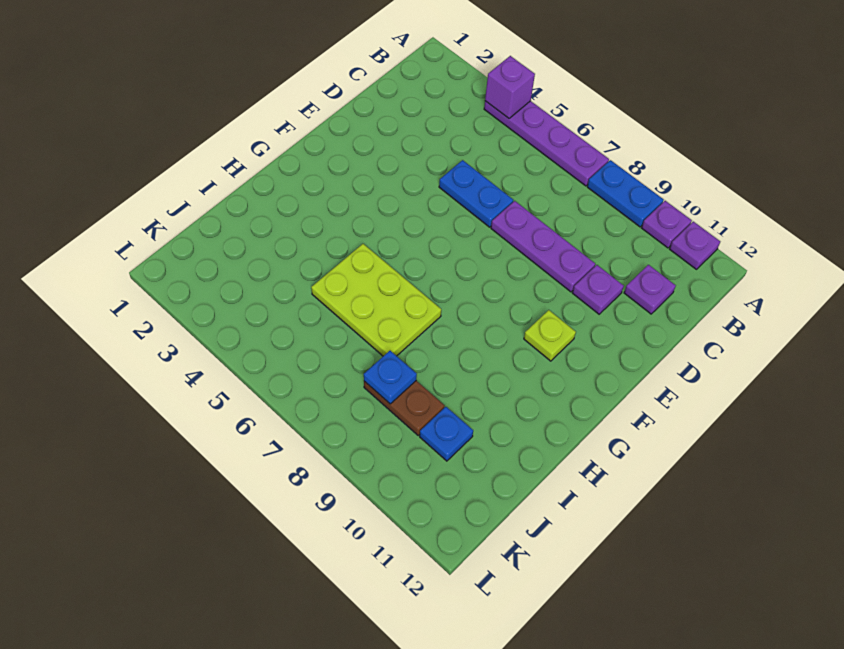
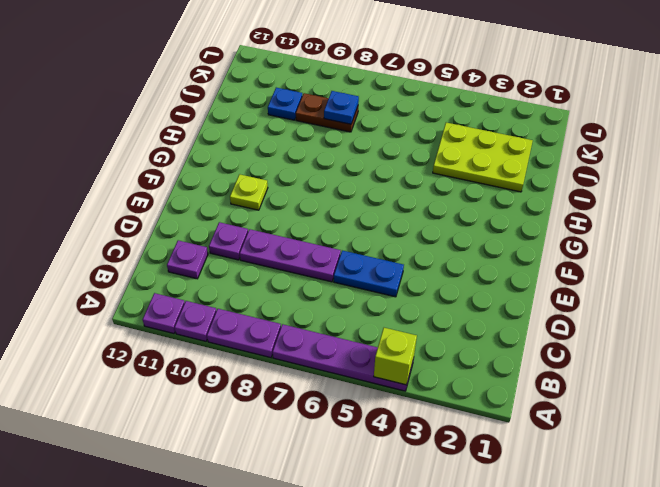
purple brick A4 level 2 -> lime brick A4 level 2
blue plate A8:A9 level 1 -> purple plate A8:A9 level 1
lime plate H5:I7 level 1 -> lime plate I2:J4 level 1

